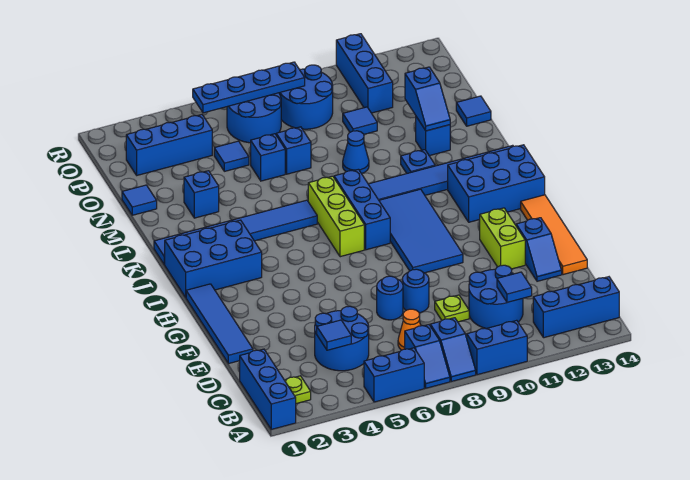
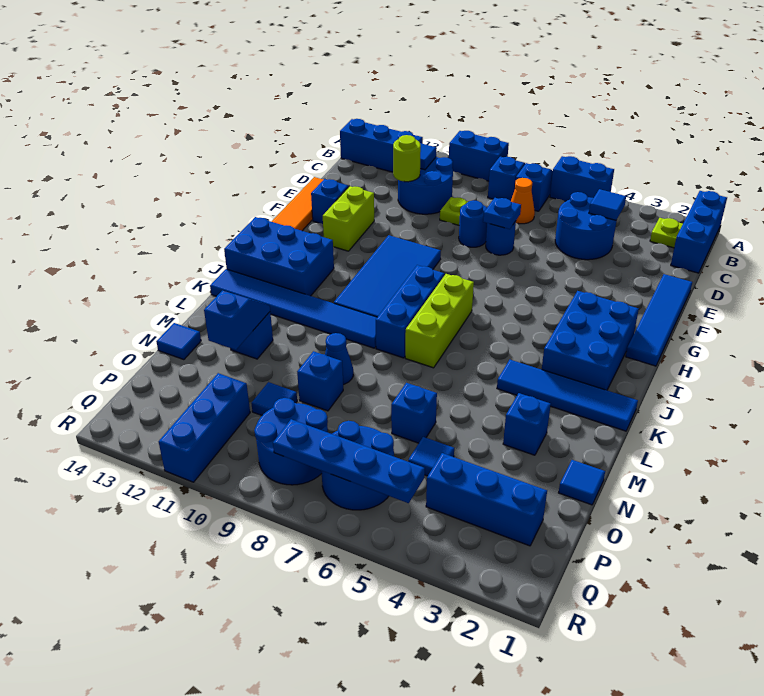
none -> lime round brick D11 level 2
blue brick I1:J3 level 1 -> blue brick H2:J3 level 1
blue tile K1:K6 level 1 -> blue tile K1:K4 level 1
blue plate L11 level 1 -> blue plate E7 level 2
blue brick N7 level 1 -> blue brick N9 level 1

